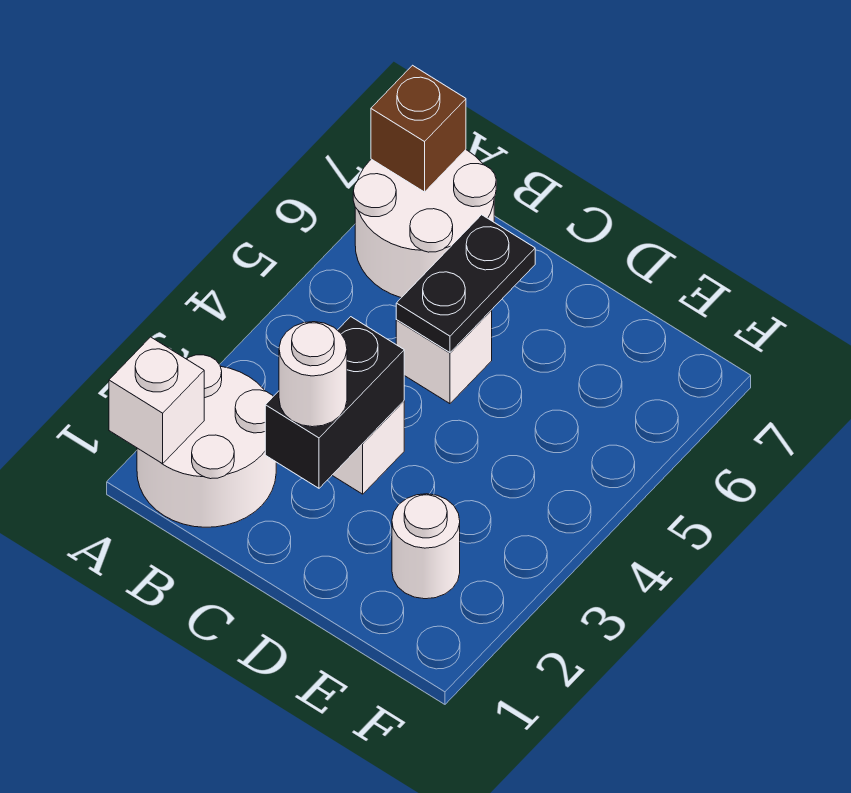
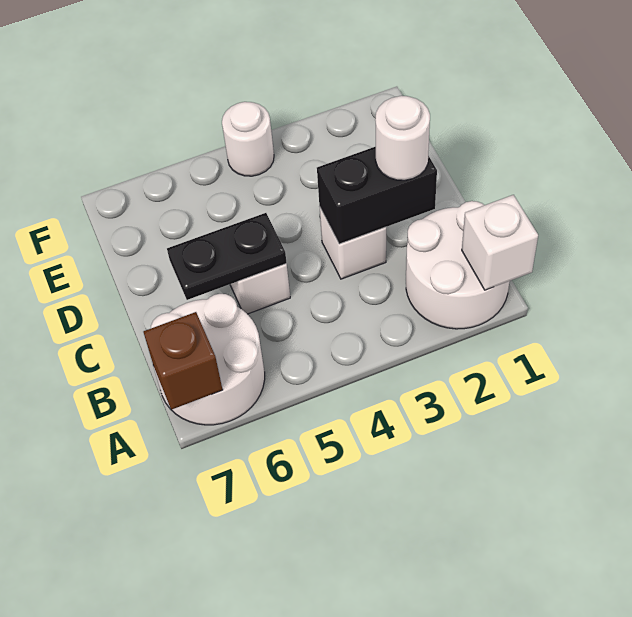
white round brick E2 level 1 -> white round brick F4 level 1

